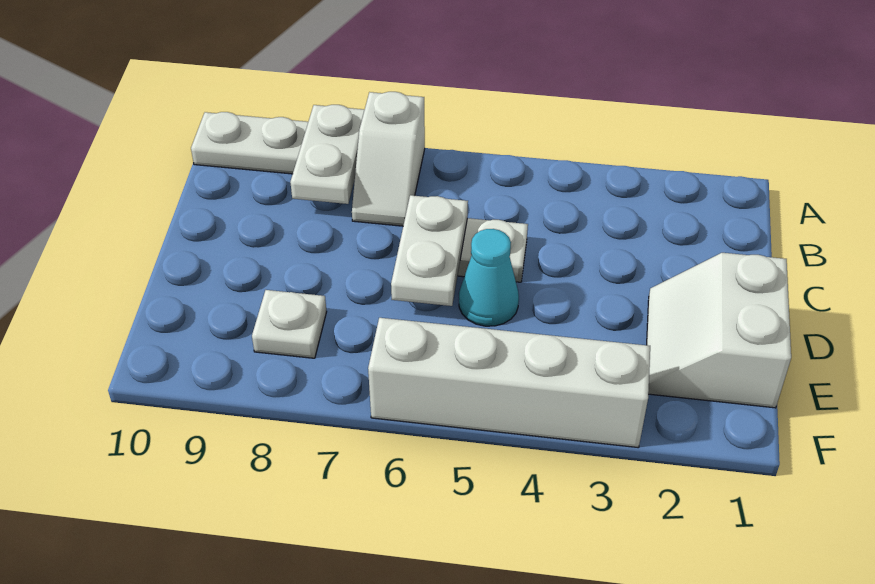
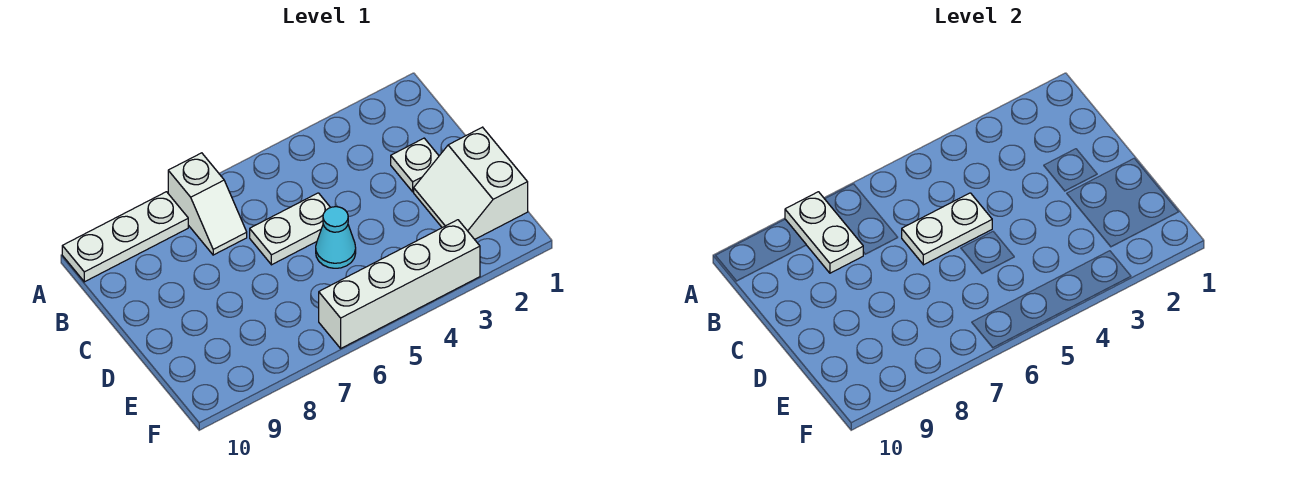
white plate C6:D6 level 2 -> white plate C5:C6 level 2
white plate E8 level 1 -> white plate C2 level 1

